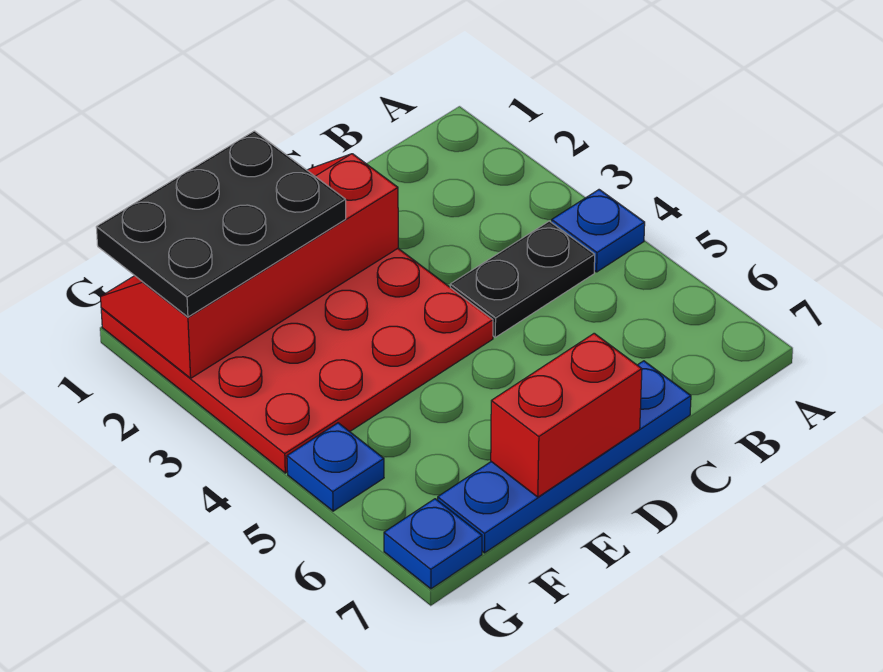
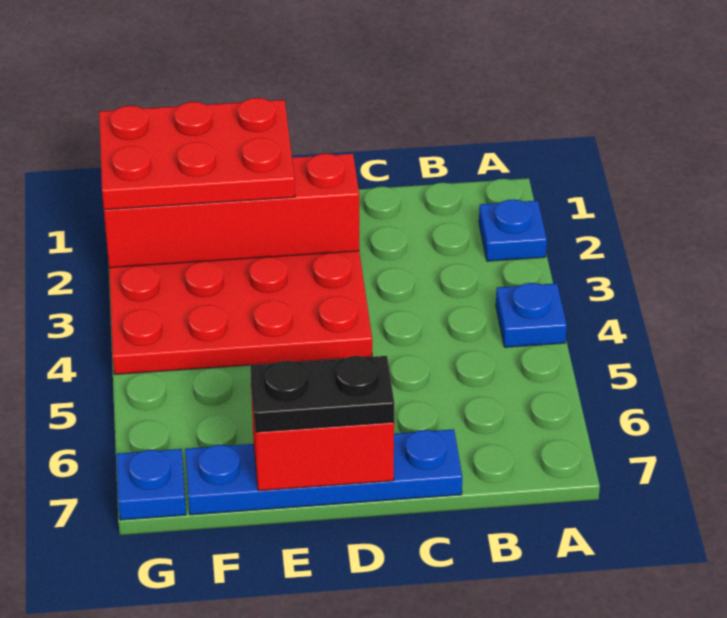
black plate B4:C4 level 1 -> black plate D7:E7 level 3
black plate E1:G2 level 3 -> red plate E1:G2 level 3
blue plate G5 level 1 -> blue plate A2 level 1

